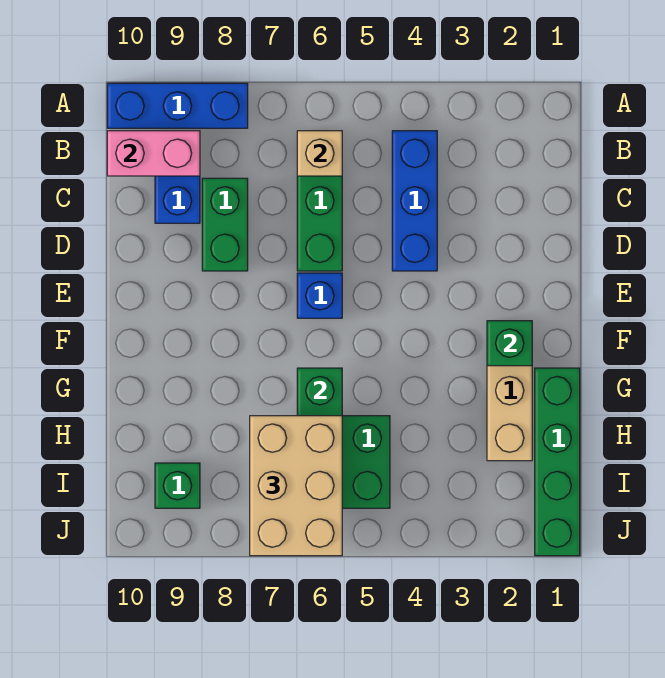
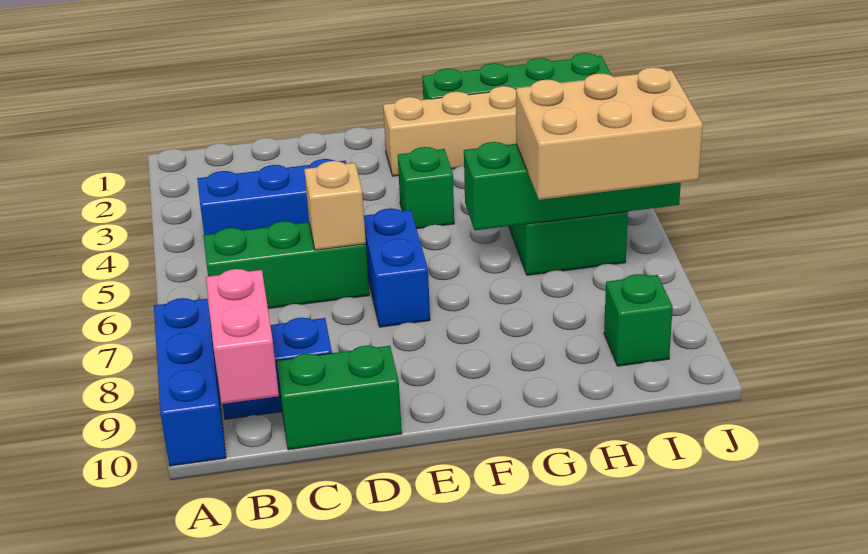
tan brick B6 level 2 -> tan brick D6 level 2
green brick C8:D8 level 1 -> green brick C10:D10 level 1
blue brick E6 level 1 -> blue brick E6:E7 level 1
green brick F2 level 2 -> green brick F4 level 1

